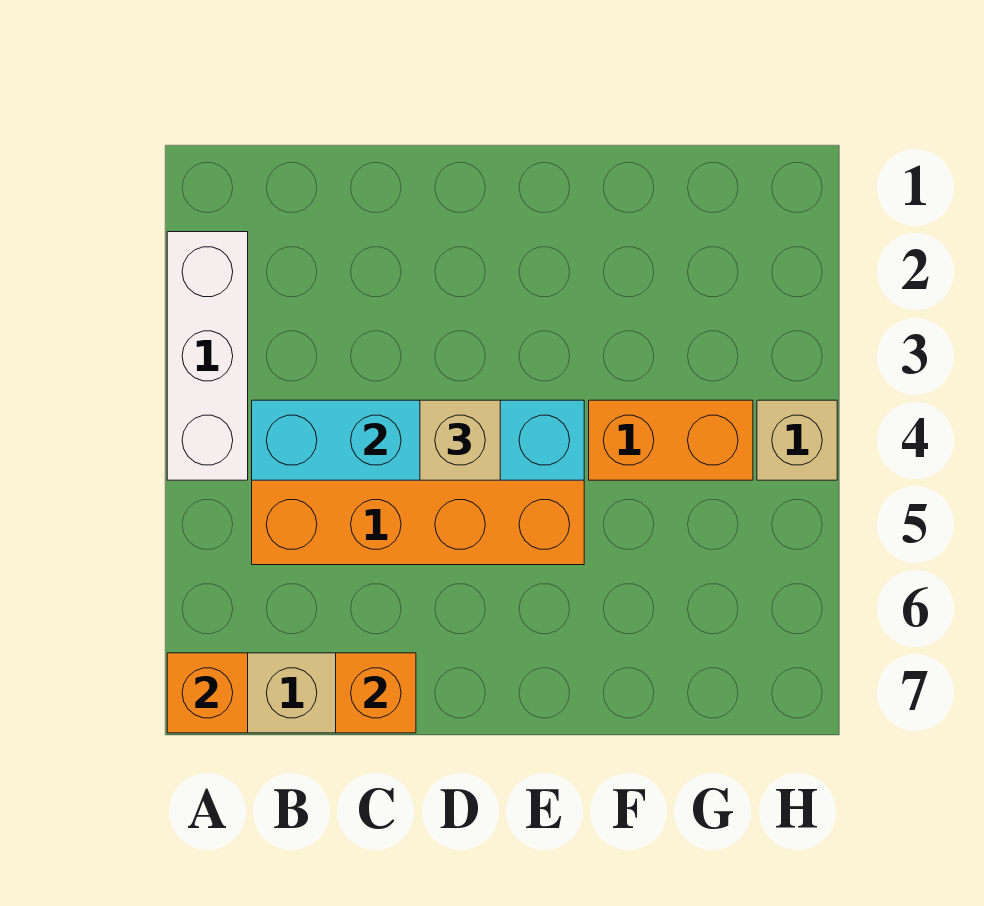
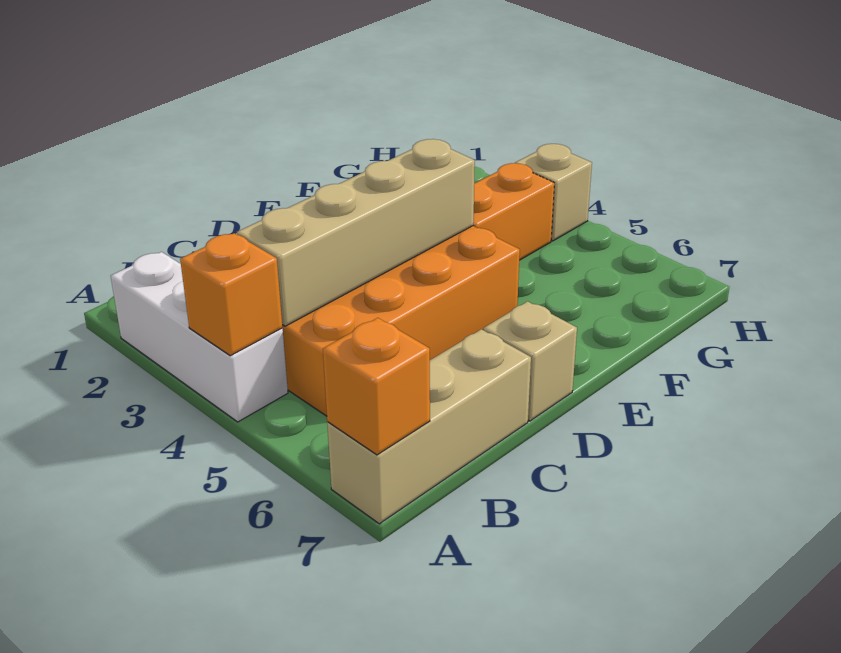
cyan brick B4:E4 level 2 -> tan brick B4:E4 level 2
orange brick C7 level 2 -> orange brick A4 level 2
tan brick D4 level 3 -> tan brick D7 level 1

